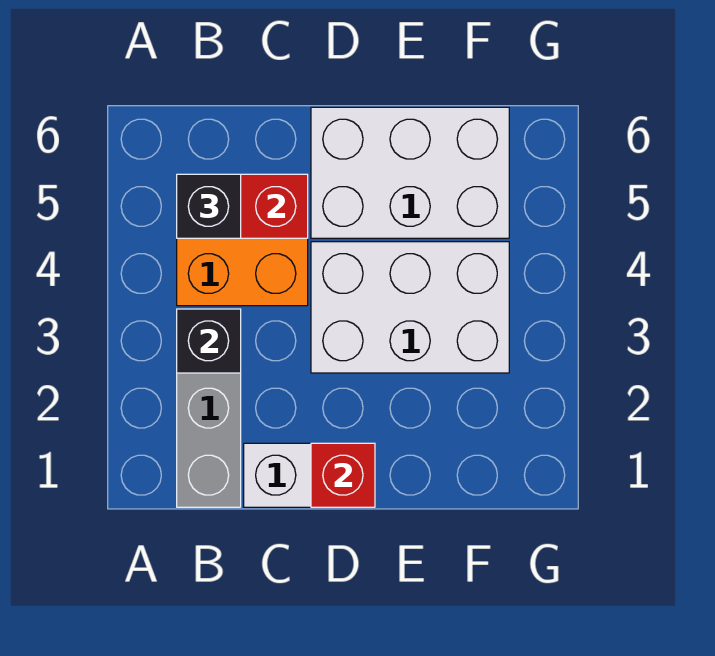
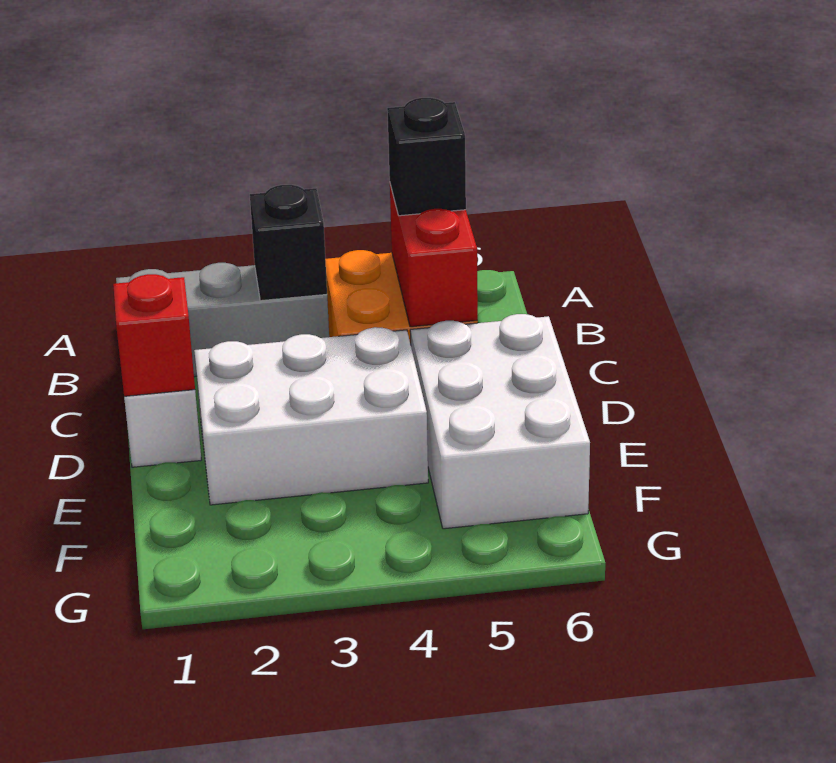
white brick D3:F4 level 1 -> white brick D2:E4 level 1

